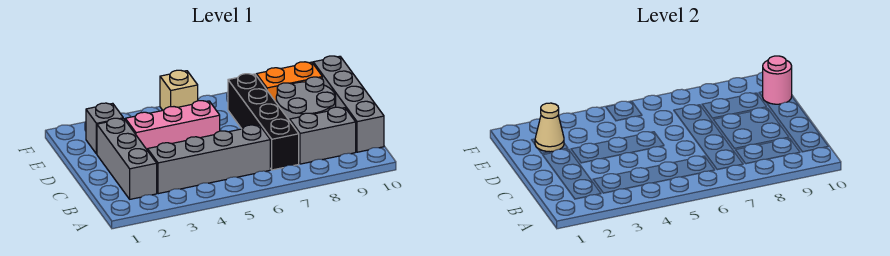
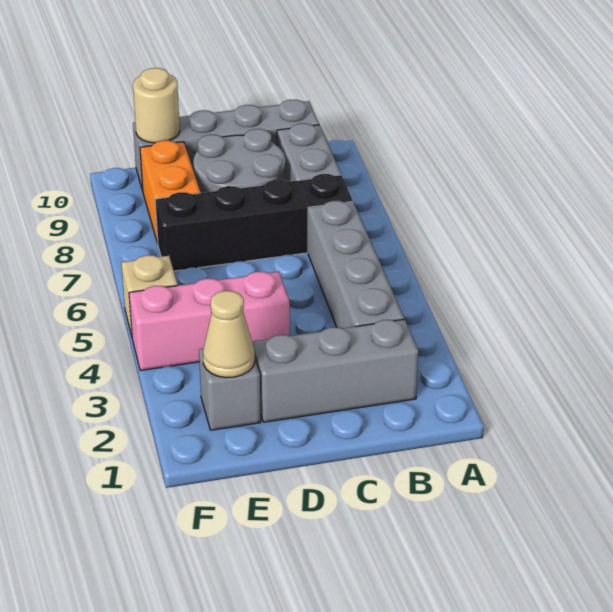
pink brick D3:D5 level 1 -> pink brick D4:F4 level 1
pink round brick E10 level 2 -> tan round brick E10 level 2

